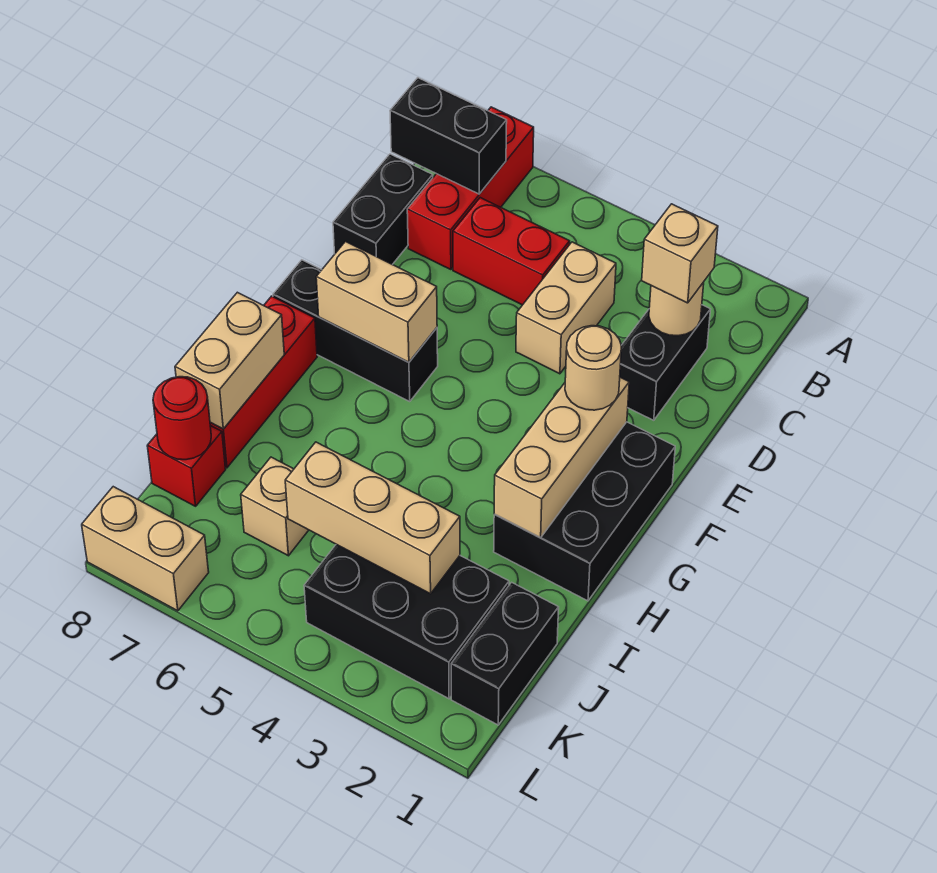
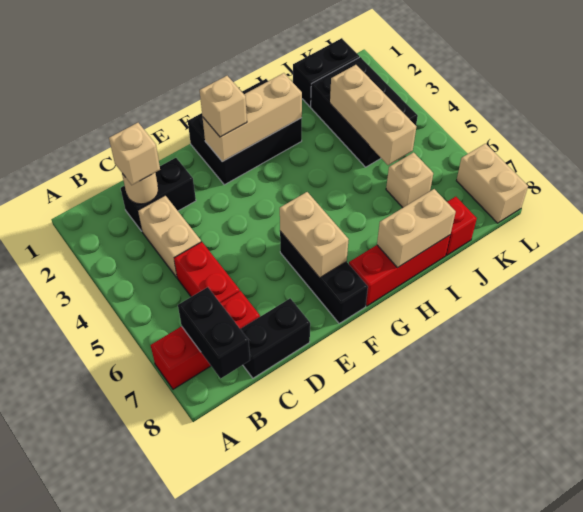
tan brick C4:D4 level 1 -> tan brick C3:C4 level 1
tan round brick F2 level 3 -> tan brick F2 level 3
red round brick J8 level 2 -> none

